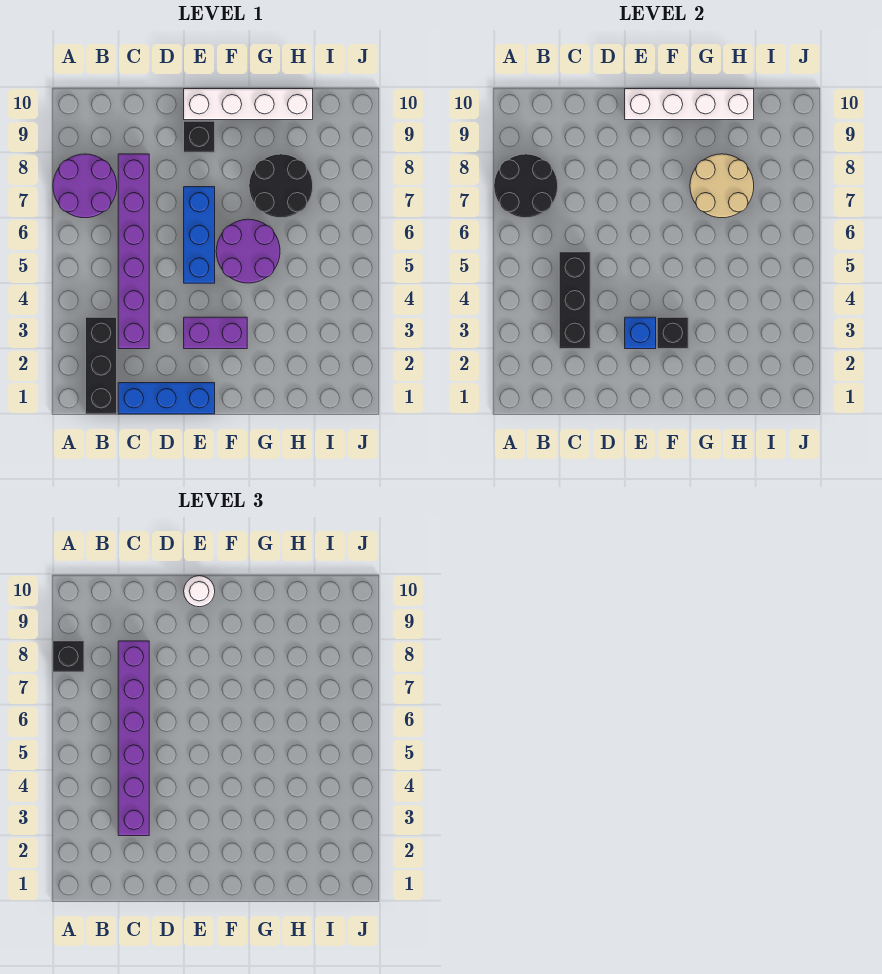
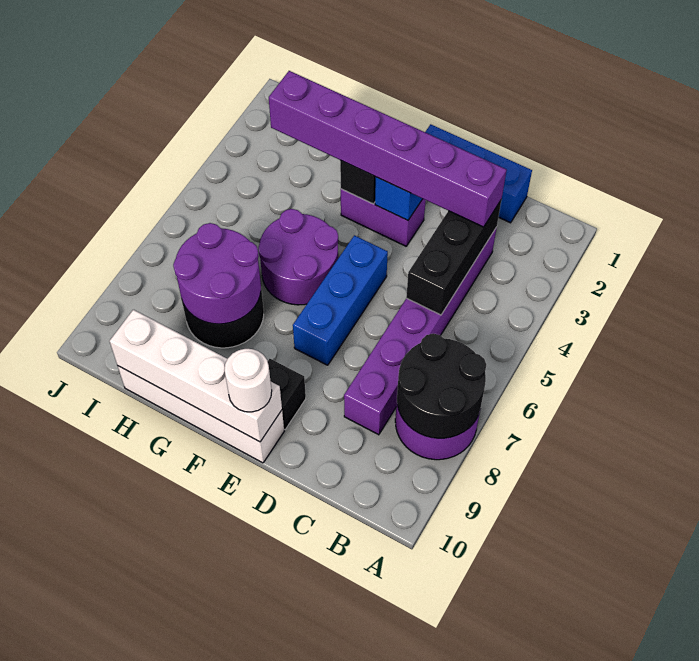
black brick A8 level 3 -> none
black brick B1:B3 level 1 -> none
purple brick C3:C8 level 3 -> purple brick C3:H3 level 3
tan round brick G7:H8 level 2 -> purple round brick G7:H8 level 2

